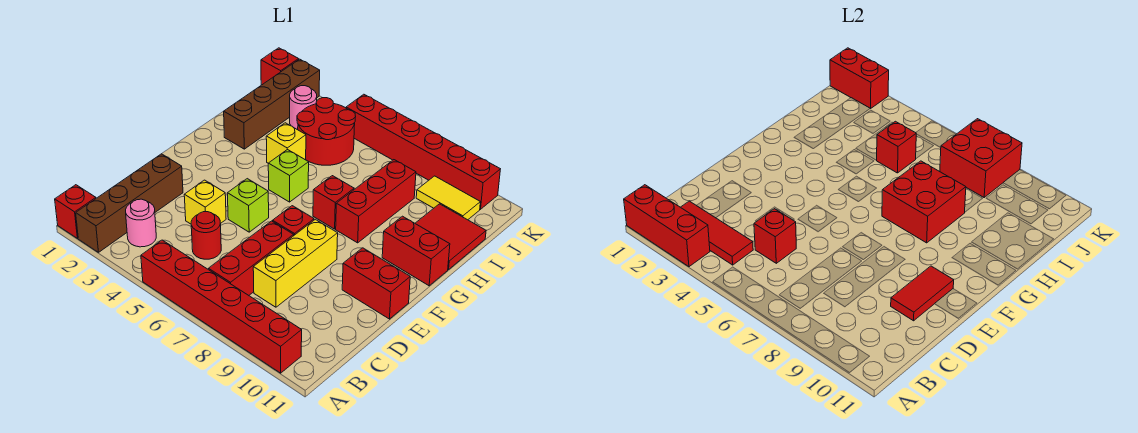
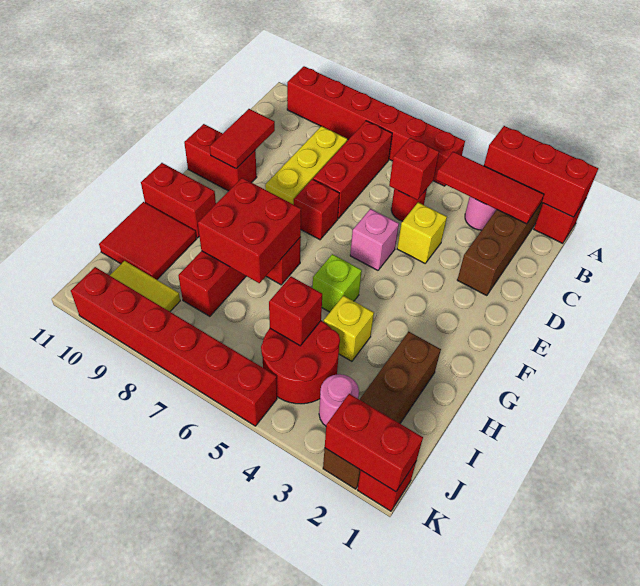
lime brick E5 level 1 -> pink brick E5 level 1
red brick J7:K8 level 2 -> none

